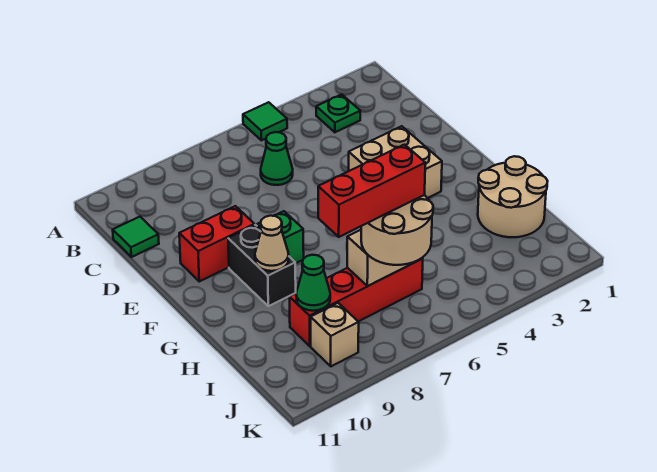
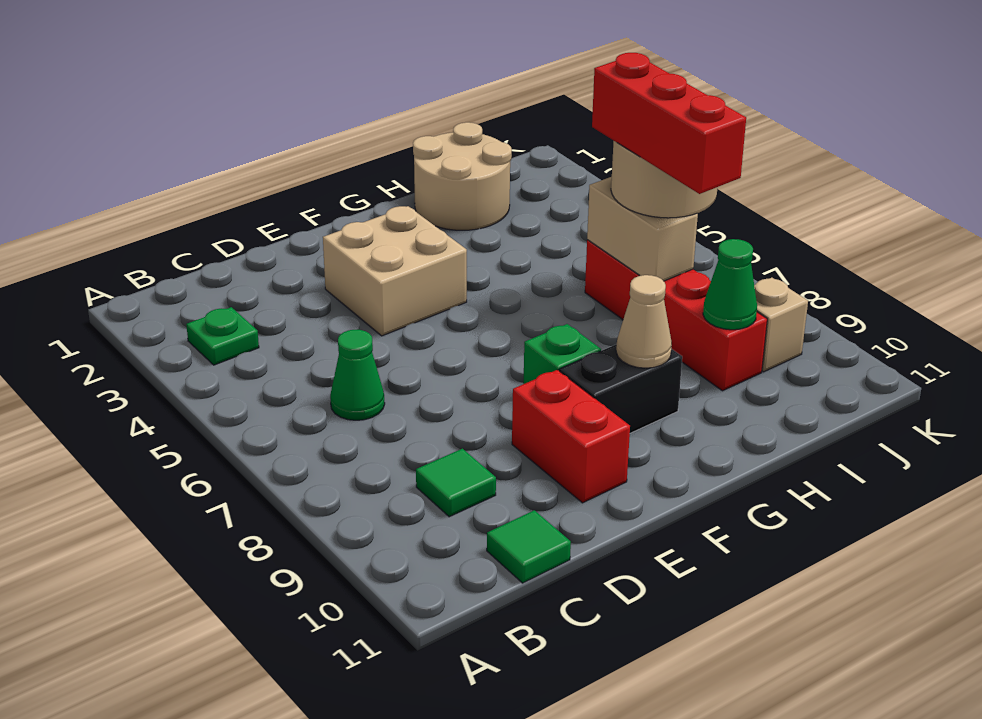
green tile A5 level 1 -> green tile C9 level 1

